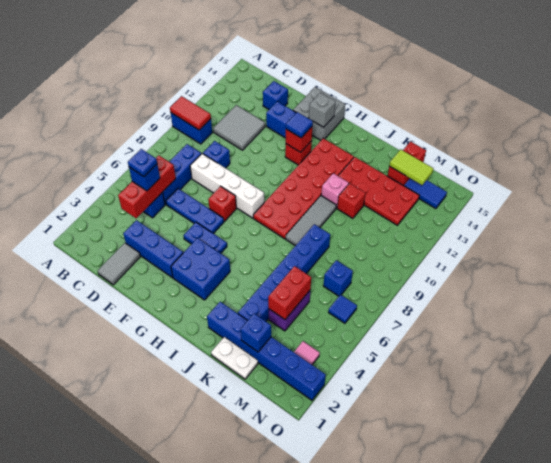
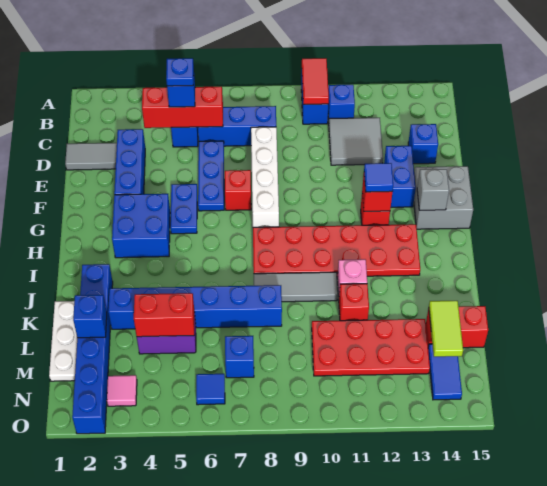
blue brick D9 level 1 -> blue brick B11 level 1
red plate J12:M13 level 1 -> red plate L10:M13 level 1
white plate K1:L1 level 1 -> white plate K1:M1 level 1

